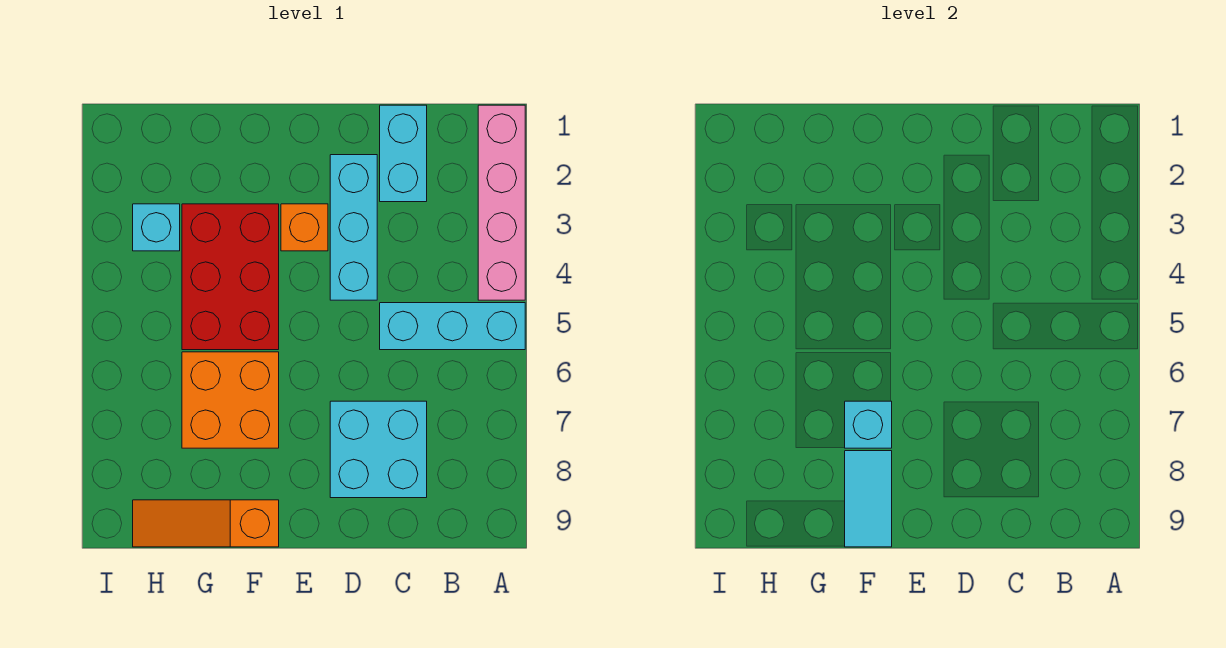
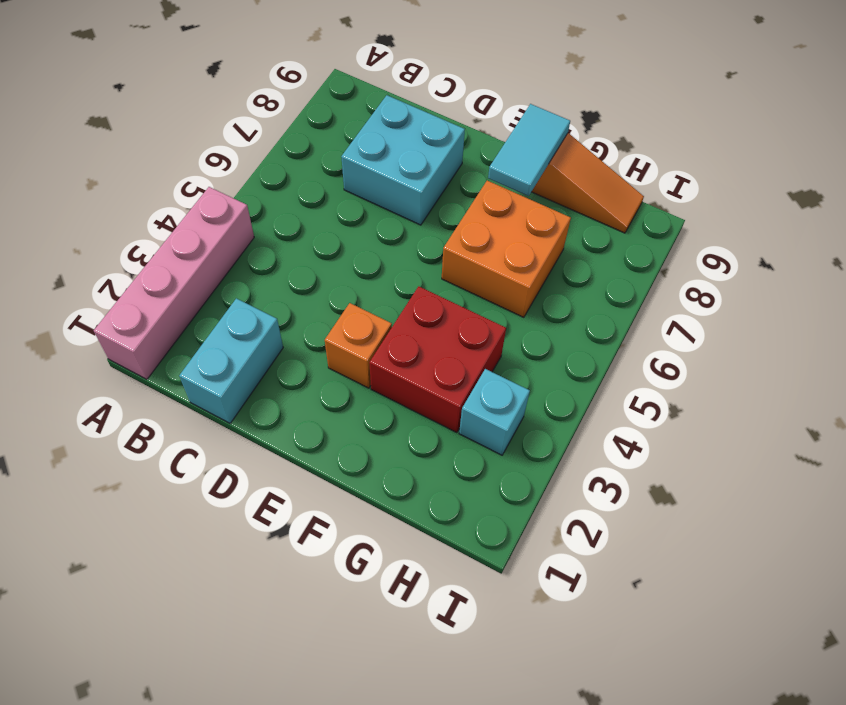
cyan brick A5:C5 level 1 -> none
cyan brick D2:D4 level 1 -> none
red brick F3:G5 level 1 -> red brick F3:G4 level 1
cyan brick F7 level 2 -> none

